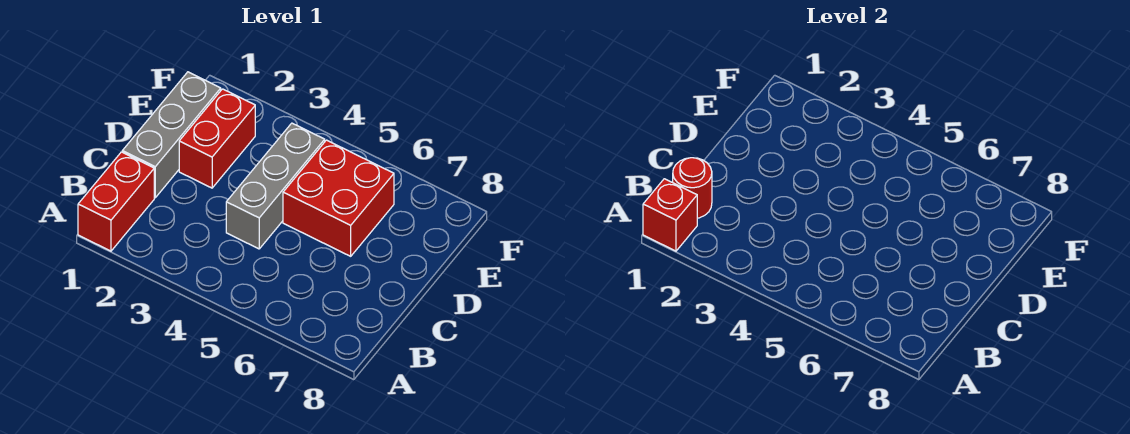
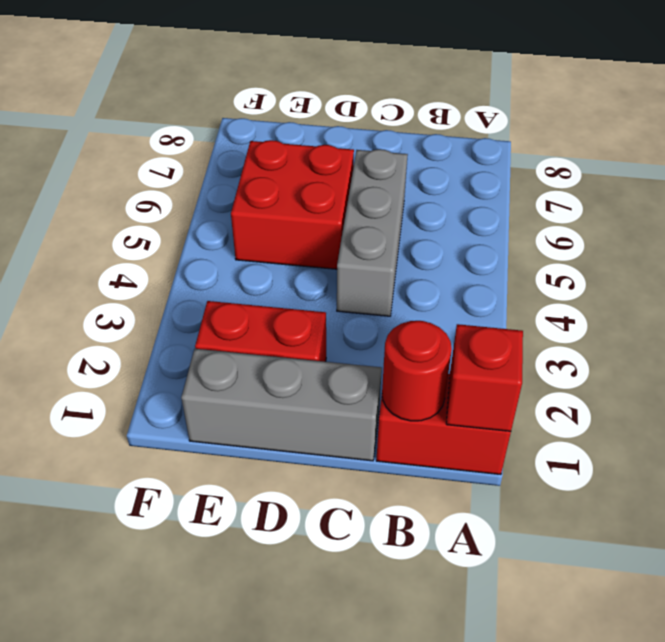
grey brick C4:E4 level 1 -> grey brick C4:C6 level 1

